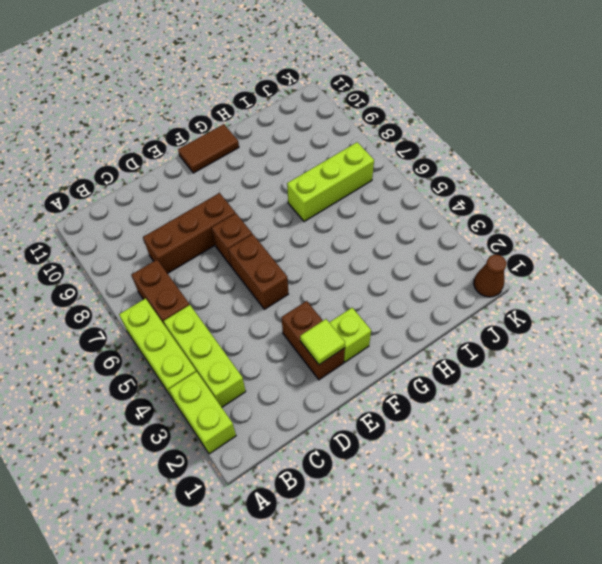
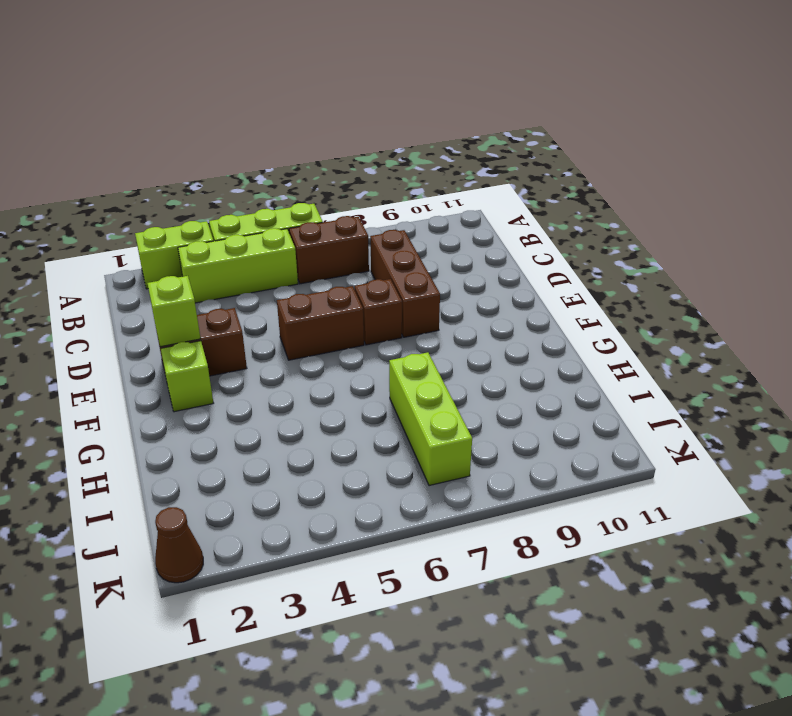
lime tile E2 level 2 -> lime brick E2 level 2
brown tile F11:G11 level 1 -> none

